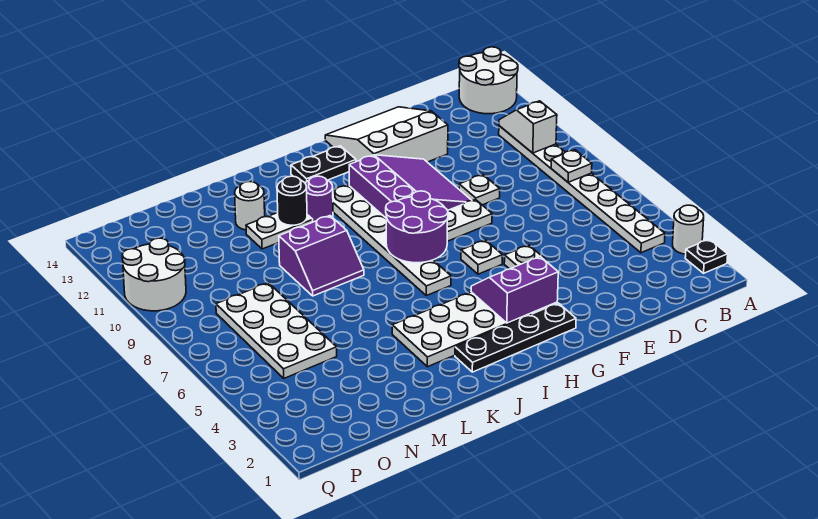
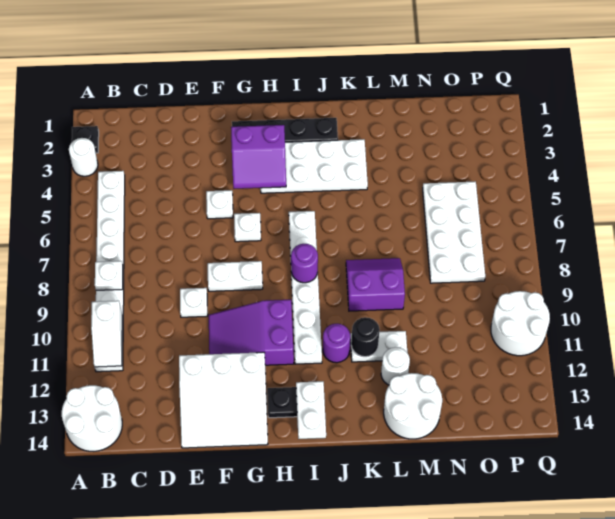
purple slope F9:H11 level 1 top H -> purple slope F10:H11 level 1 top H
purple round brick H7:I8 level 2 -> purple round brick I8 level 2
none -> white plate I13:I14 level 2
none -> white round brick L13:M14 level 1

